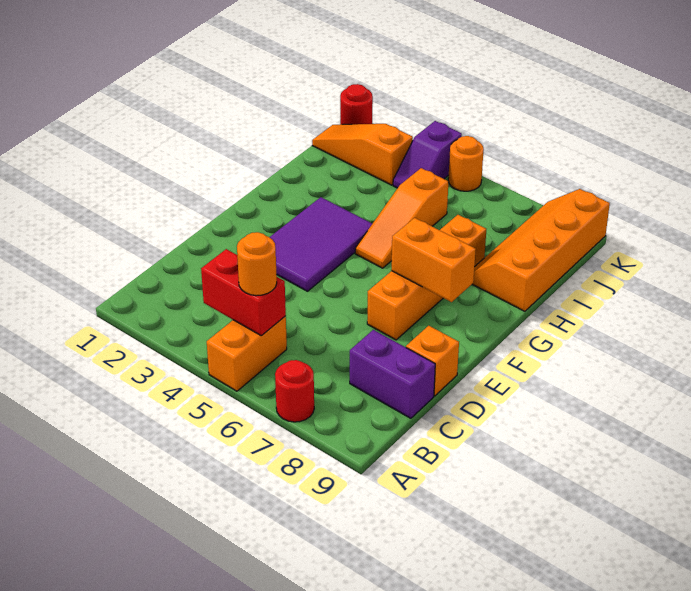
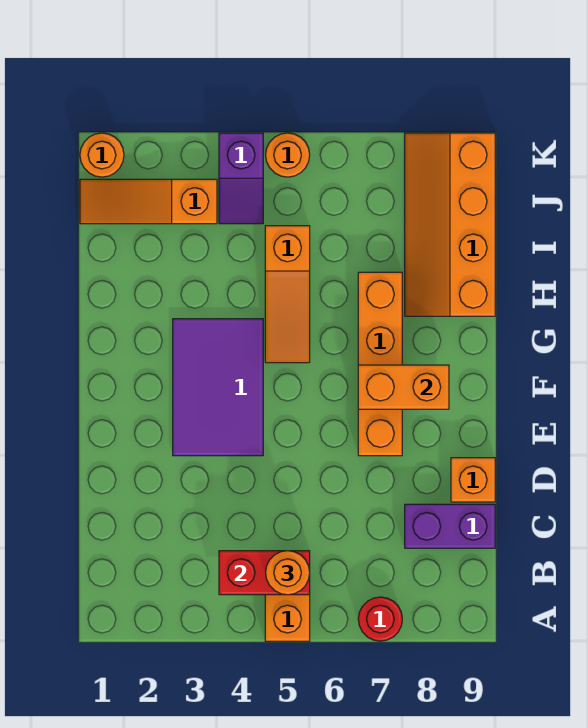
red round brick K1 level 1 -> orange round brick K1 level 1

